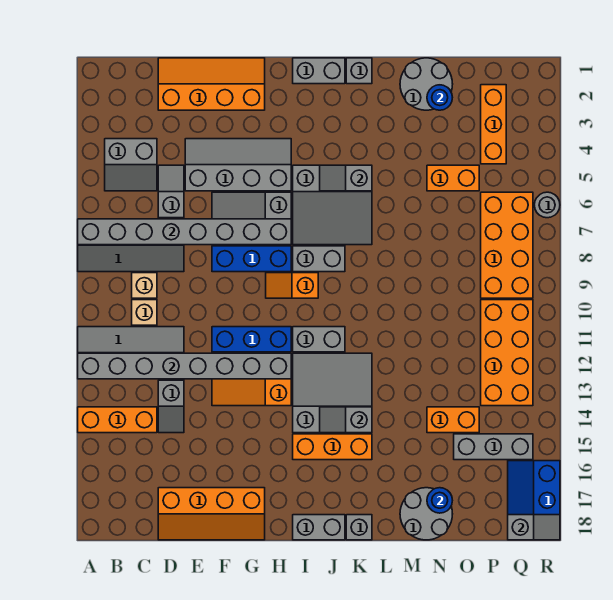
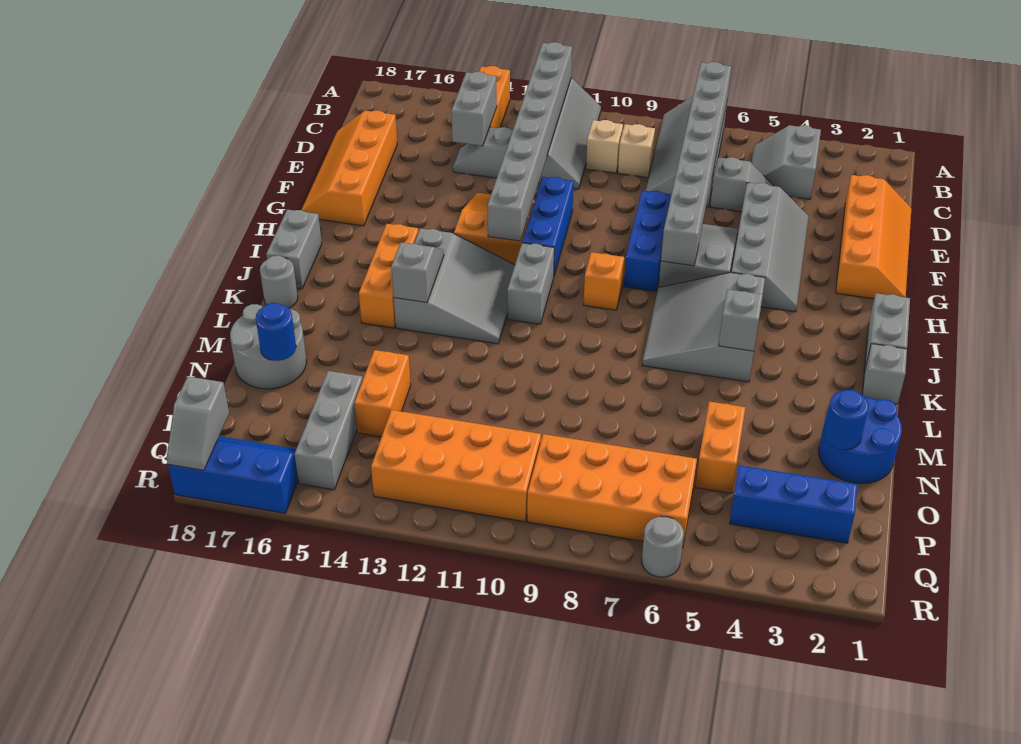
grey brick I8:J8 level 1 -> grey brick C14:D14 level 2
grey brick K18 level 1 -> grey round brick K18 level 1
grey round brick M1:N2 level 1 -> blue round brick M1:N2 level 1
orange brick P2:P4 level 1 -> blue brick P2:P4 level 1

